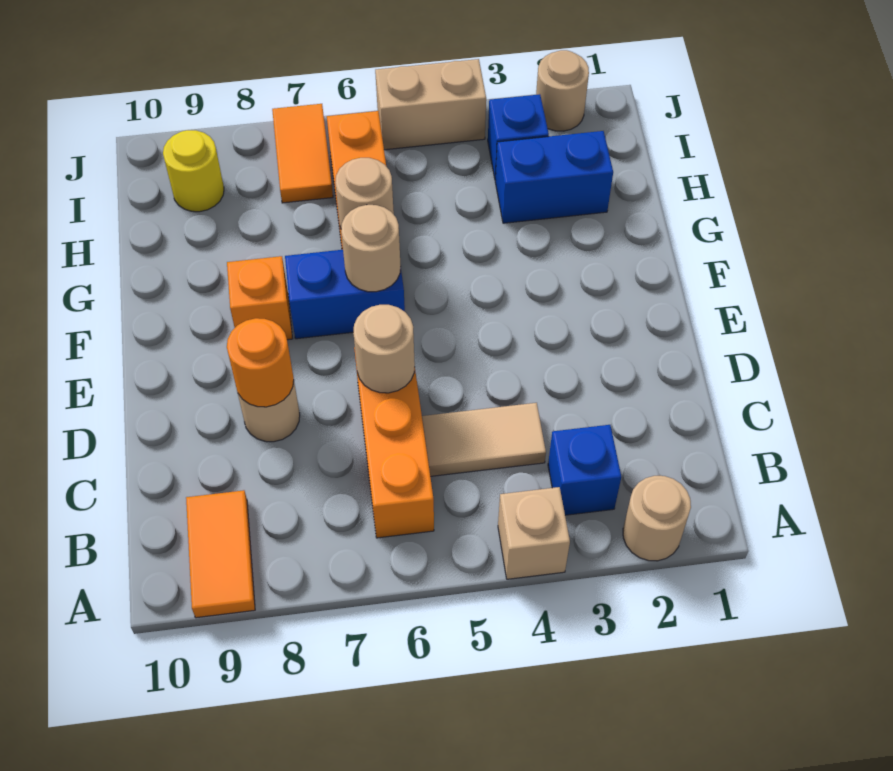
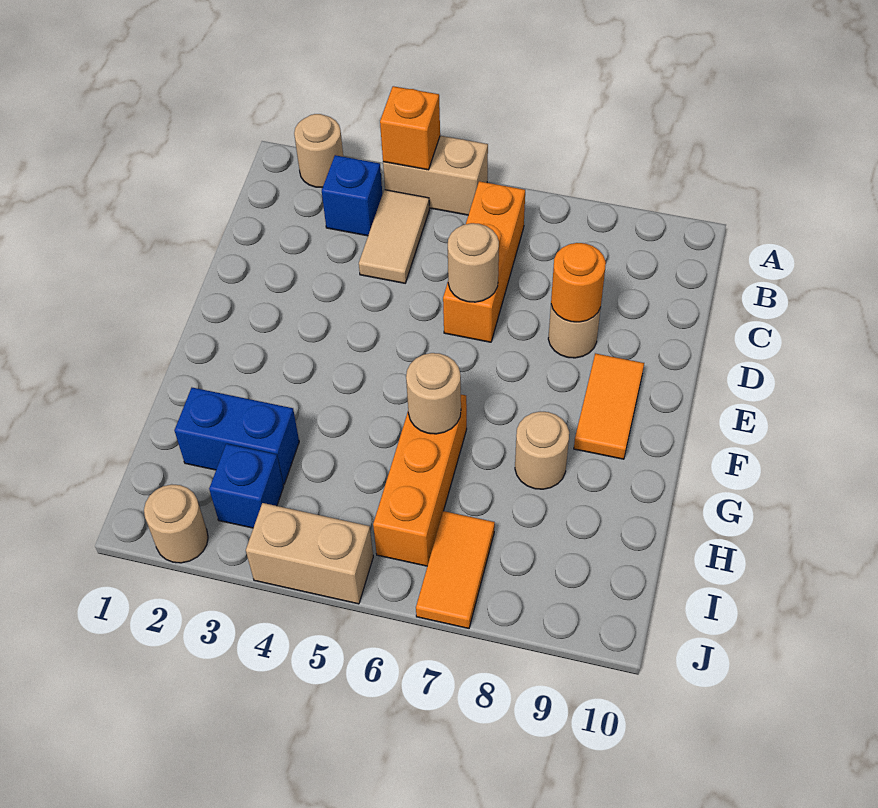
tan brick A4 level 1 -> tan brick A4:A5 level 1
orange tile A9:B9 level 1 -> orange tile E9:F9 level 1
tan tile C4:C5 level 1 -> tan tile B4:C4 level 1
blue brick F6:F7 level 1 -> none
tan round brick F6 level 2 -> tan round brick G8 level 1
orange brick F8 level 1 -> orange brick A4 level 2
yellow round brick I9 level 1 -> none

